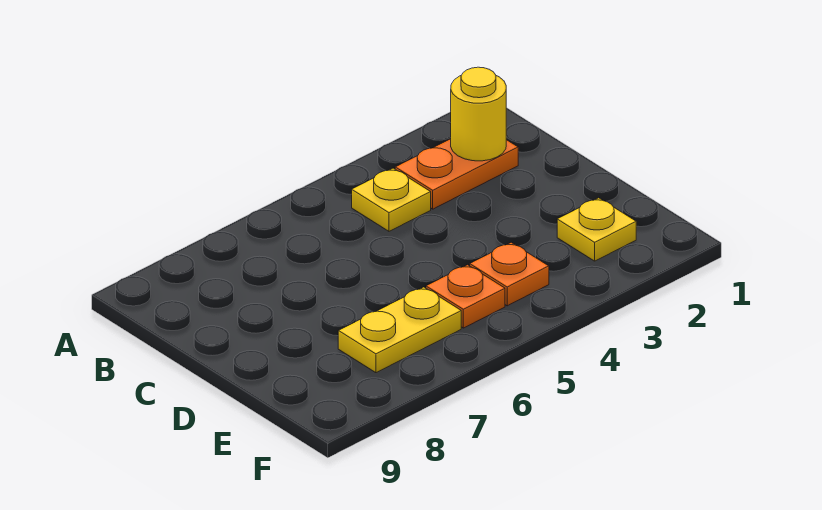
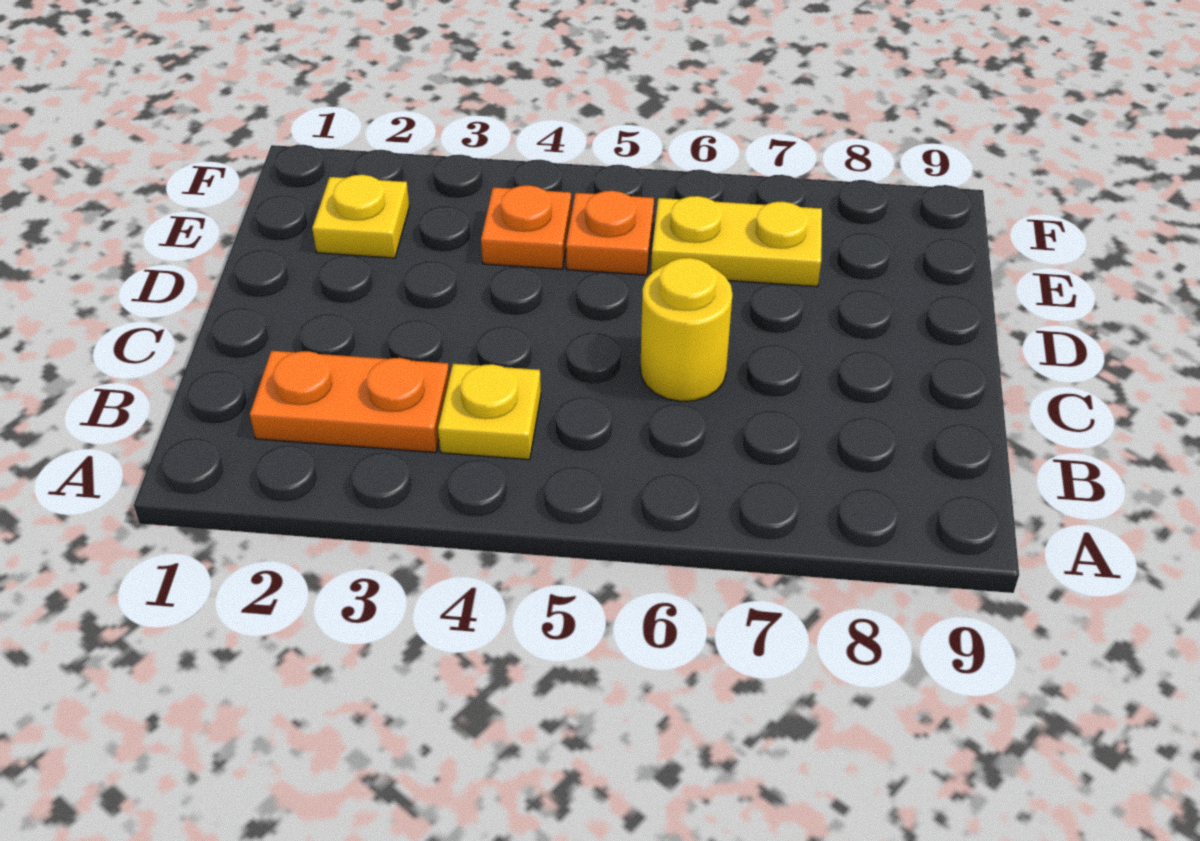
yellow round brick B2 level 2 -> yellow round brick C6 level 1

